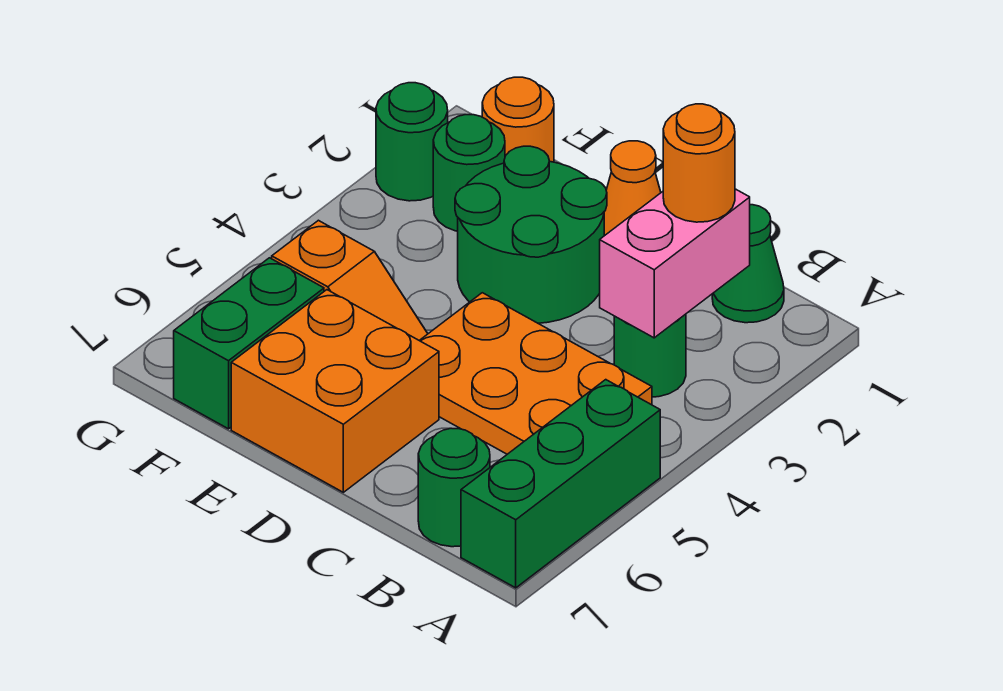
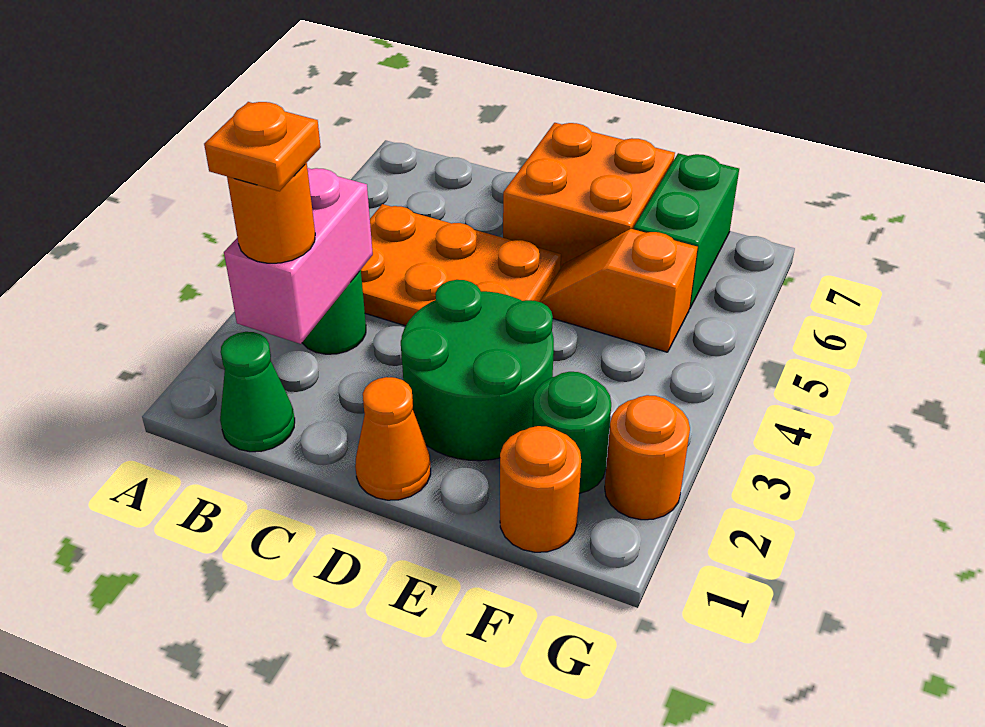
green brick A5:A7 level 1 -> none
none -> orange plate B2 level 4
green round brick B7 level 1 -> none
green round brick G2 level 1 -> orange round brick G2 level 1

